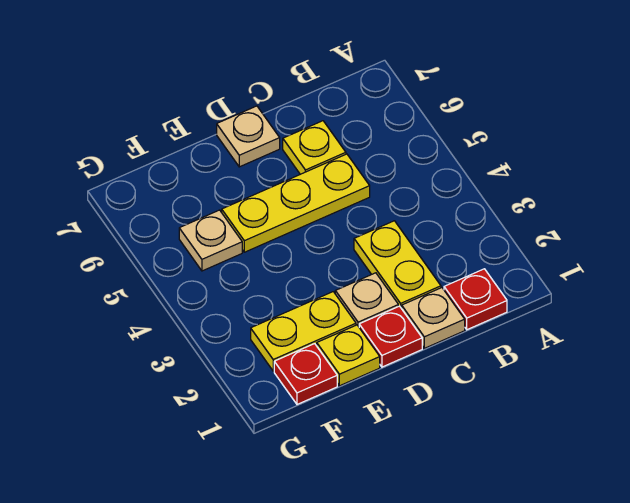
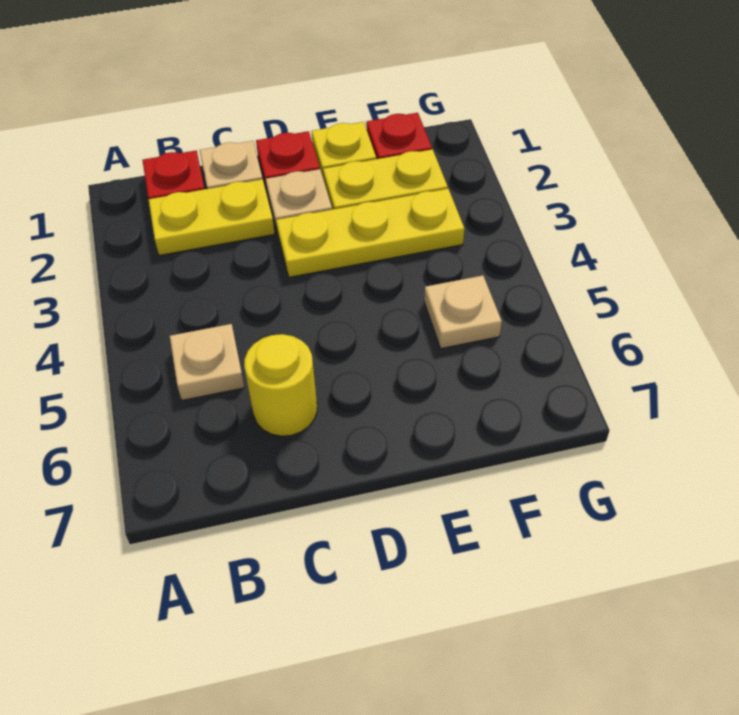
yellow plate C2:C3 level 1 -> yellow plate B2:C2 level 1
yellow plate C5:E5 level 1 -> yellow plate D3:F3 level 1
yellow plate C6 level 1 -> yellow round brick C6 level 1
tan plate D7 level 1 -> tan plate B5 level 1

